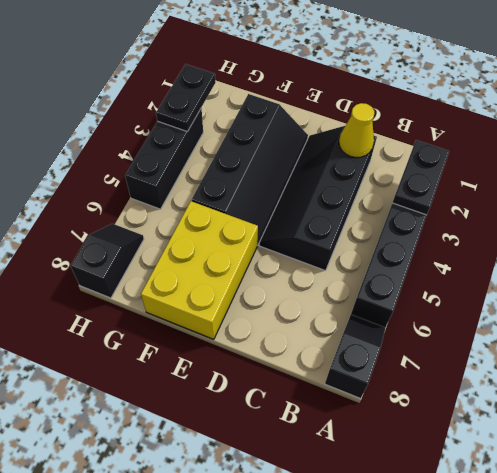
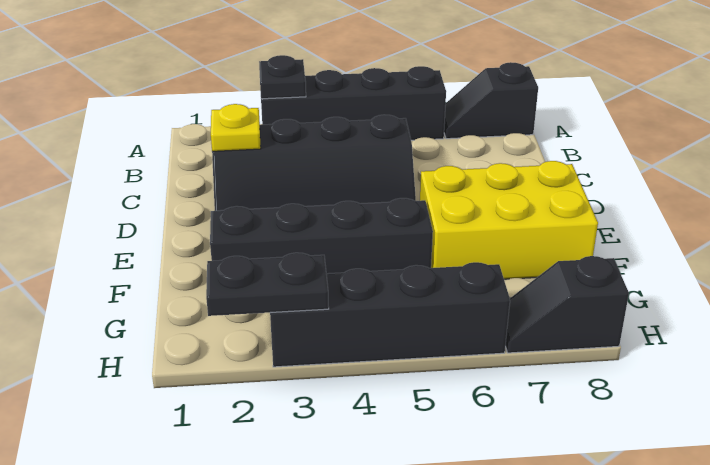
black plate A2:A3 level 2 -> black plate A3 level 2
yellow cone C2 level 2 -> yellow plate C2 level 2
black brick H3:H5 level 1 -> black brick H3:H6 level 1

